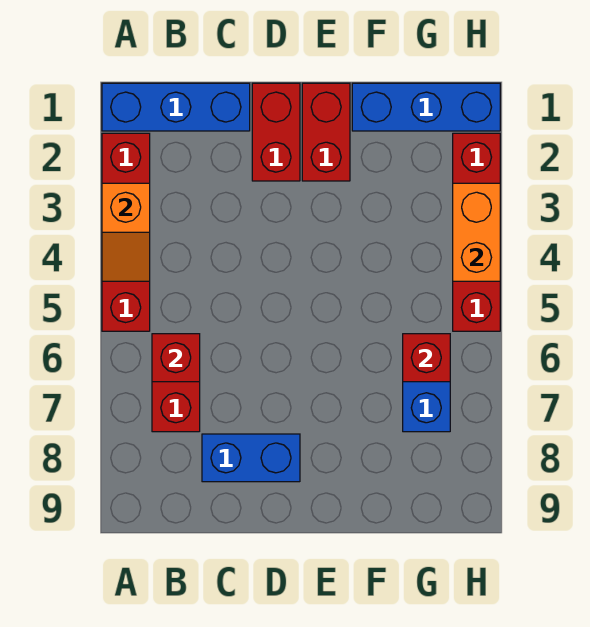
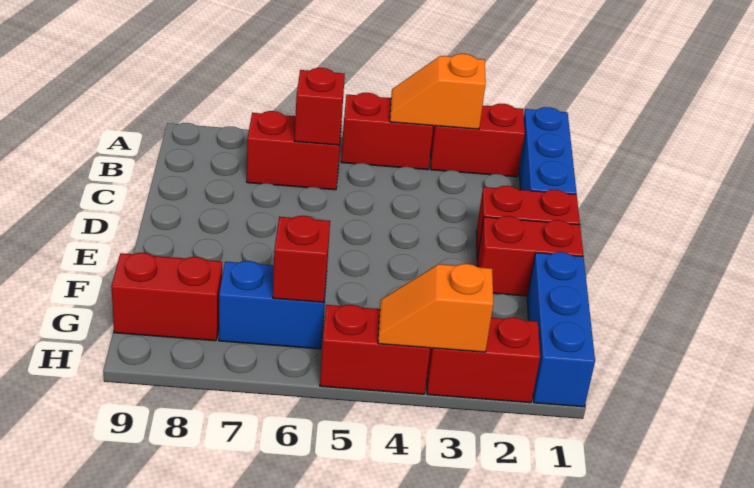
blue brick C8:D8 level 1 -> none
none -> red brick G8:G9 level 1
orange brick H3:H4 level 2 -> orange slope H3:H4 level 2 top 3

